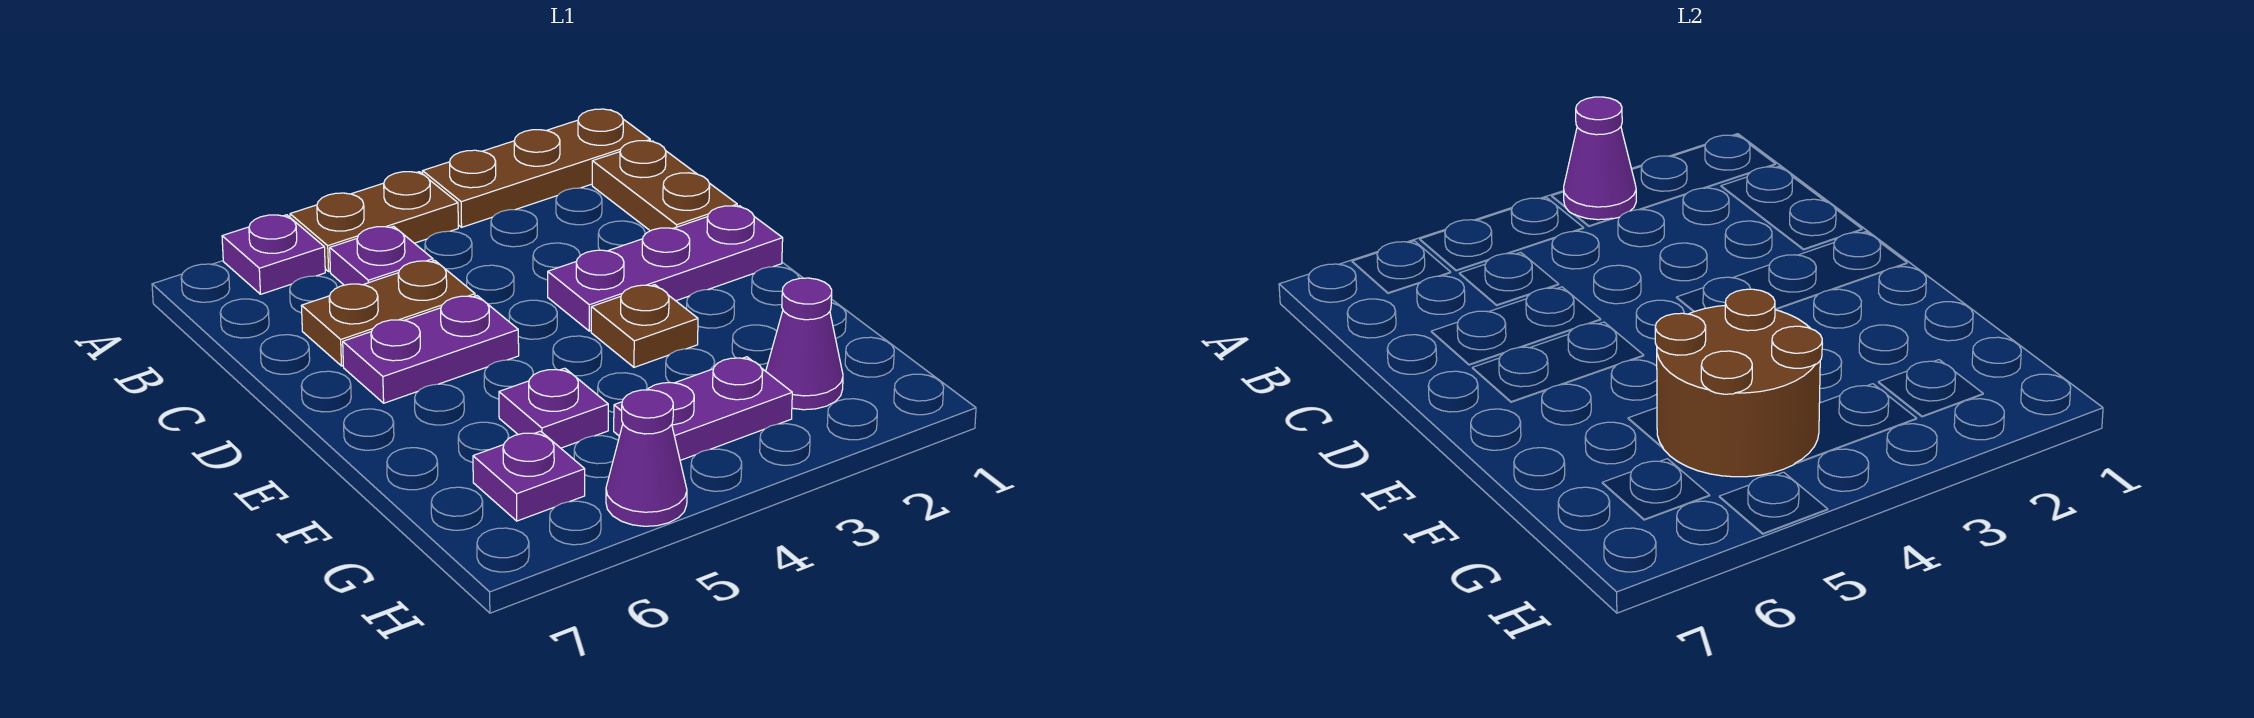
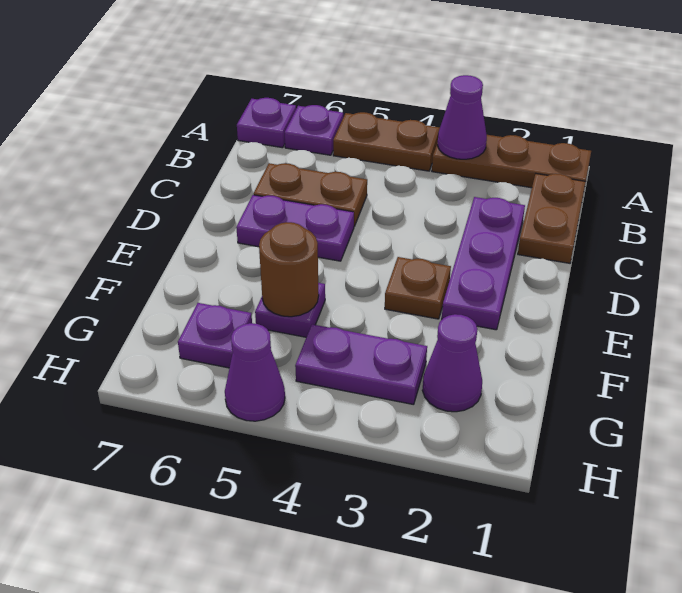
purple plate B5 level 1 -> purple plate A7 level 1
purple plate D1:D3 level 1 -> purple plate C2:E2 level 1
brown round brick F4:G5 level 2 -> brown round brick F5 level 2

